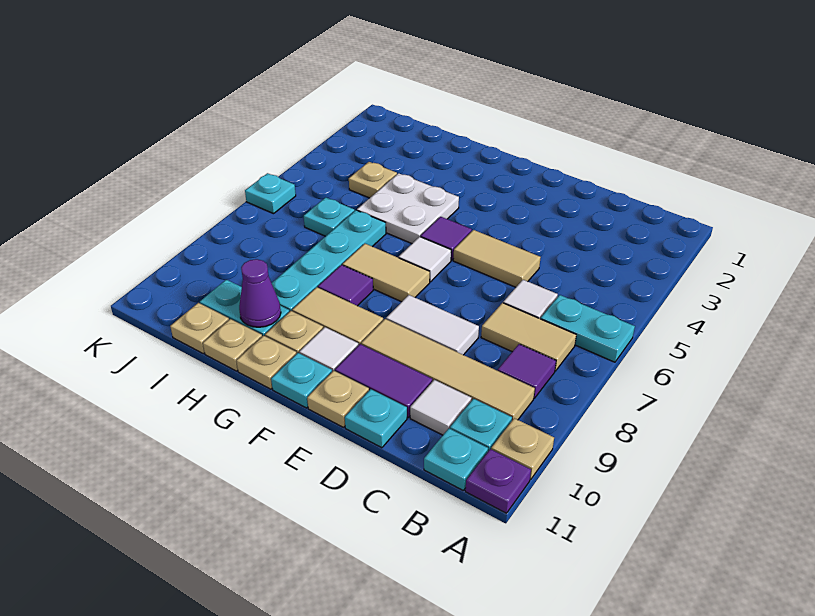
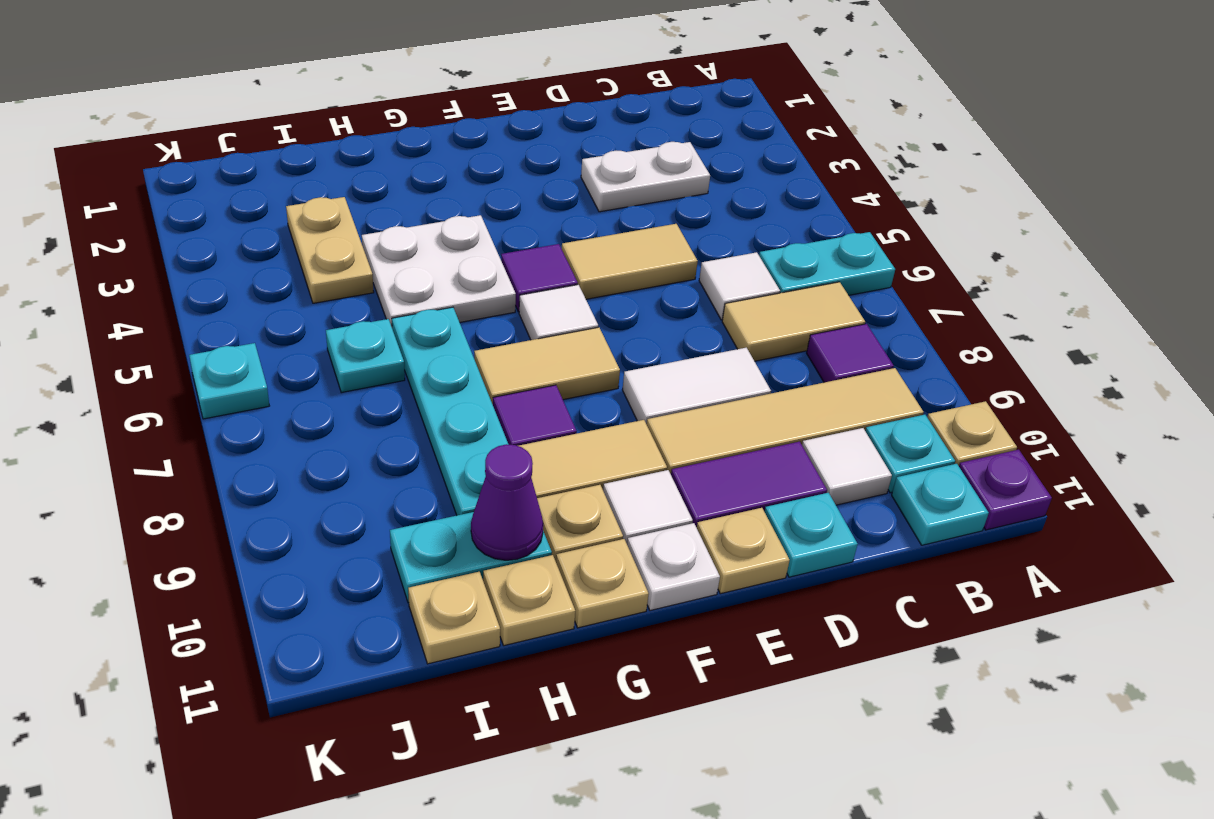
none -> white plate C3:D3 level 1
cyan plate F11 level 1 -> white plate F11 level 1
tan plate I4 level 1 -> tan plate I3:I4 level 1

